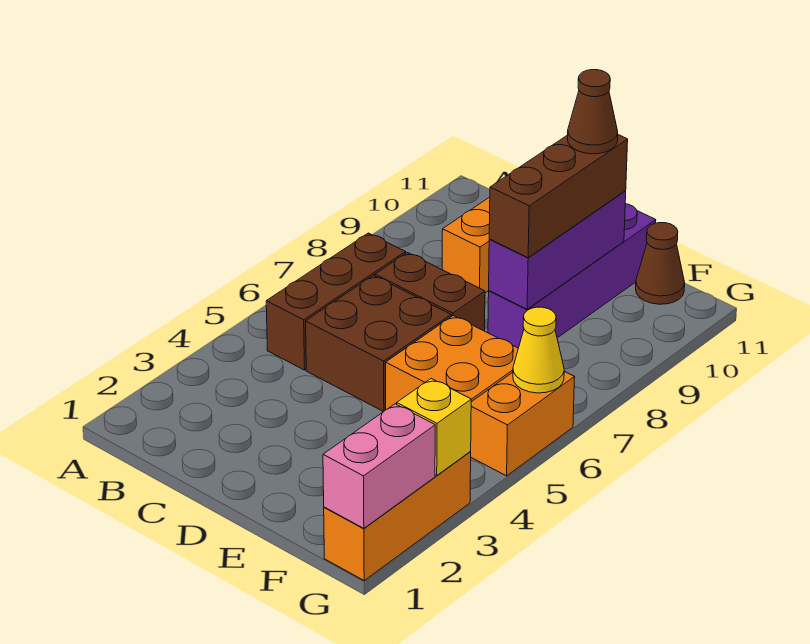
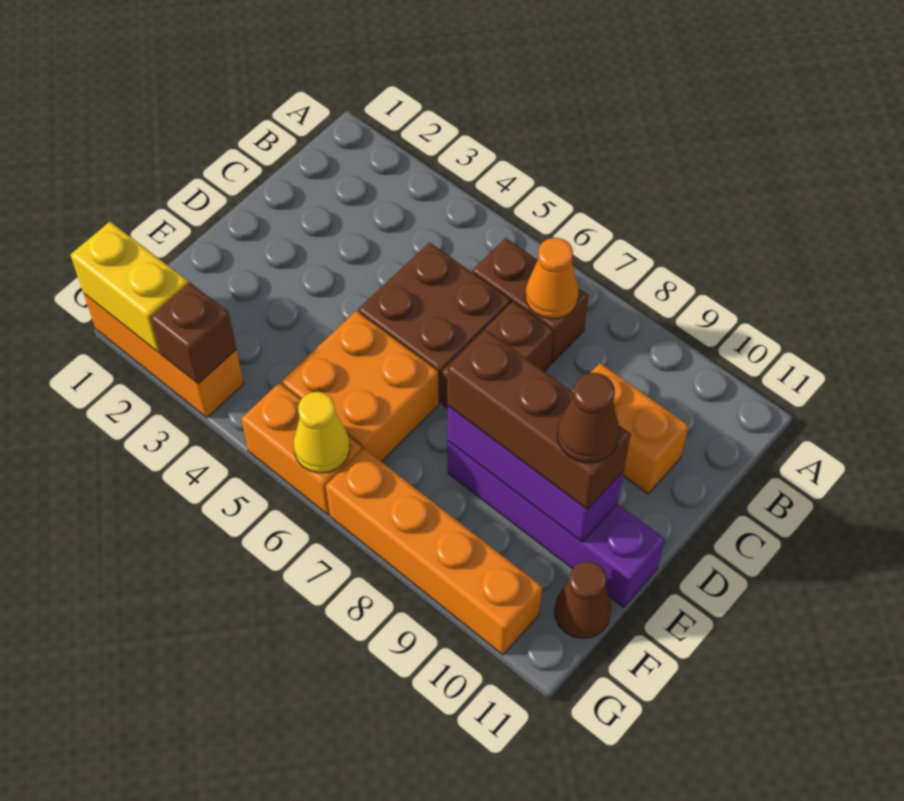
brown brick B5:B7 level 1 -> brown brick B6:B7 level 1
none -> orange cone B7 level 2
pink brick G1:G2 level 2 -> yellow brick G1:G2 level 2
yellow brick G3 level 2 -> brown brick G3 level 2
none -> orange brick G7:G10 level 1

